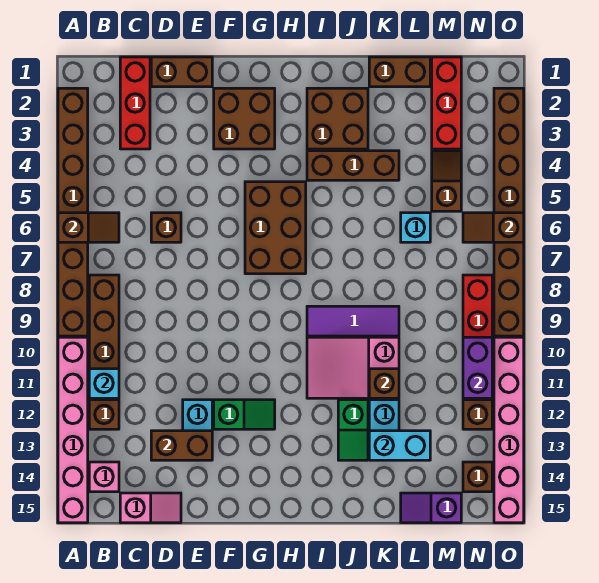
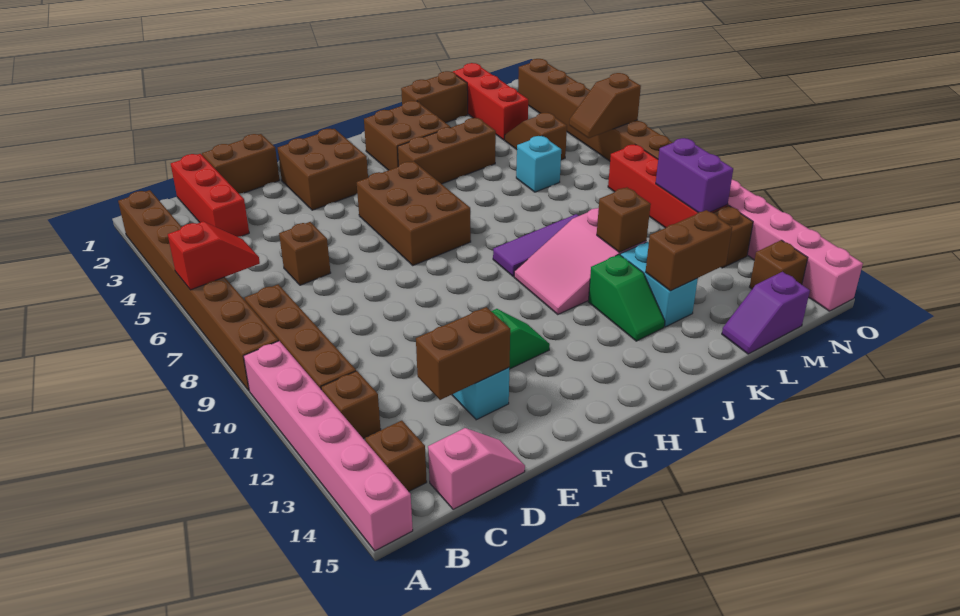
brown slope A6:B6 level 2 top A -> red slope A6:B6 level 2 top A
cyan brick B11 level 2 -> none
pink brick B14 level 1 -> brown brick B14 level 1
cyan brick K13:L13 level 2 -> brown brick K13:L13 level 2

